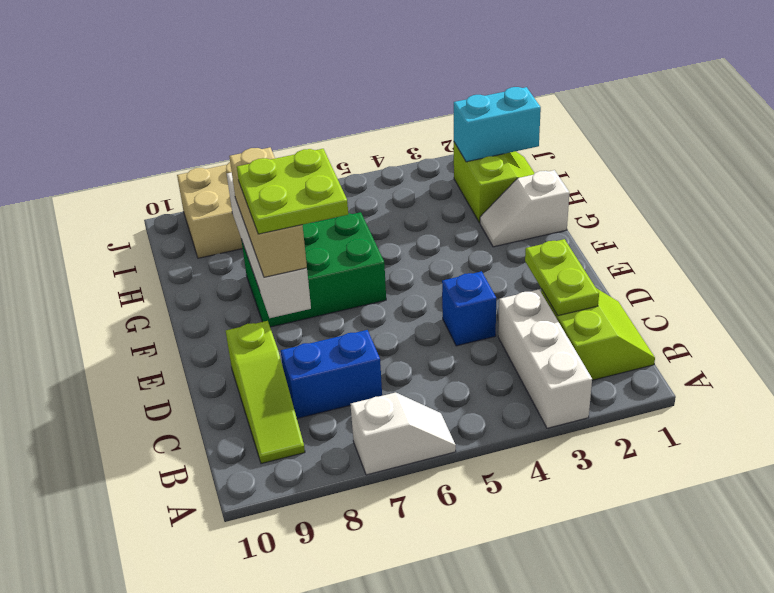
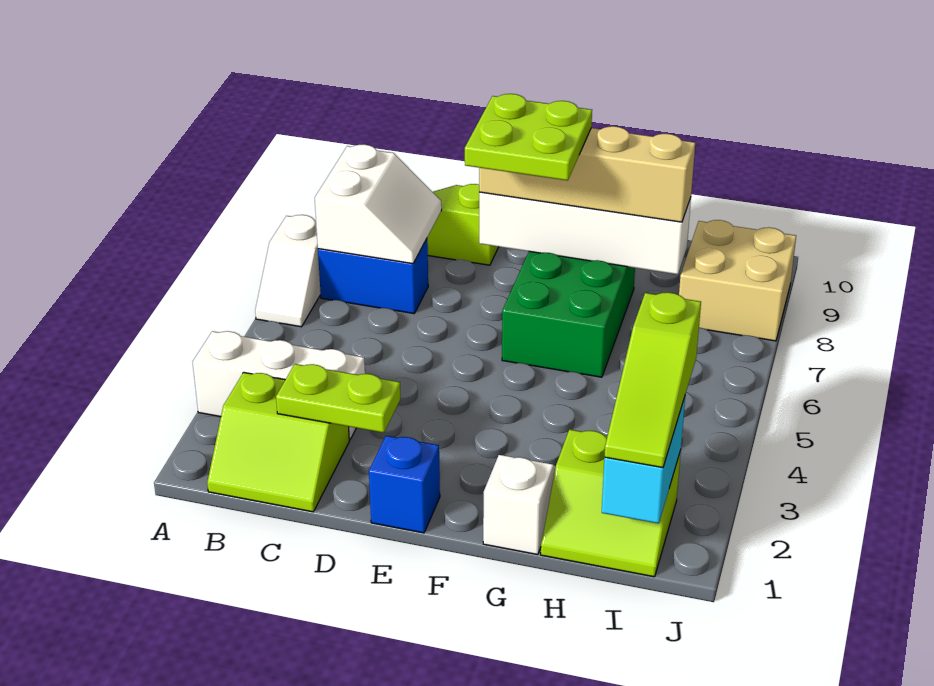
none -> white slope B7:C8 level 2 top B
blue brick C7:C8 level 1 -> blue brick B7:C7 level 1
blue brick D4 level 1 -> blue brick E1 level 1
tan brick E8:G8 level 3 -> tan brick E8:H8 level 3
none -> lime slope I1:I3 level 3 top 3

